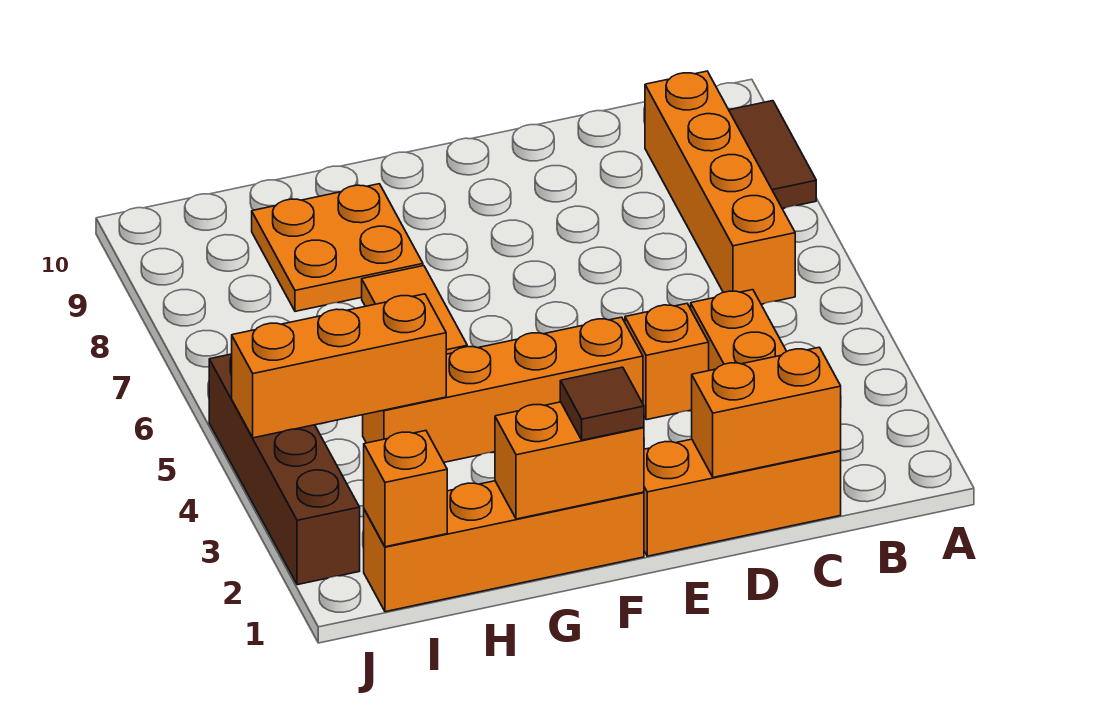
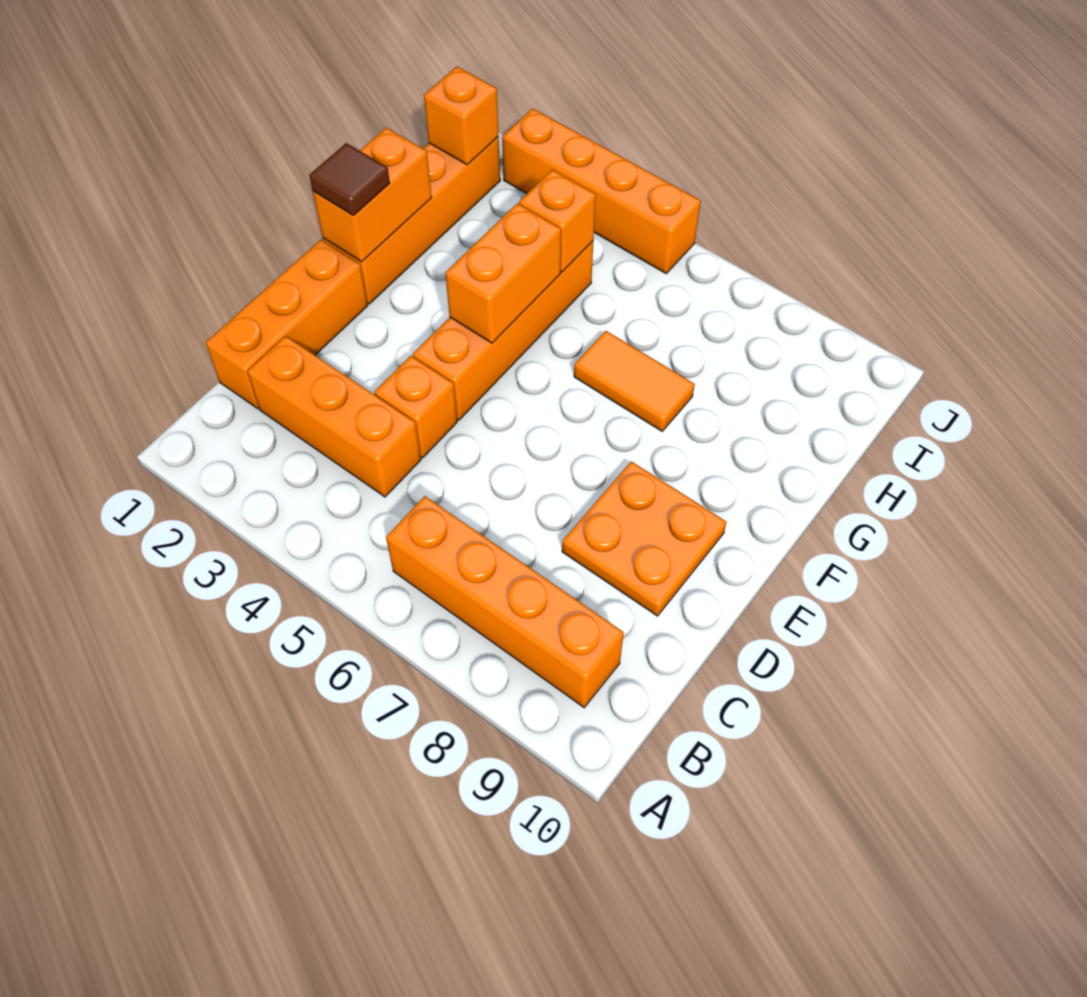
brown tile A8:A9 level 1 -> none
orange brick C1:D1 level 2 -> orange brick F4:G4 level 2
orange plate G8:H9 level 1 -> orange plate D8:E9 level 1
orange brick H4:J4 level 2 -> orange brick H4 level 2
brown brick J2:J5 level 1 -> orange brick J2:J5 level 1

